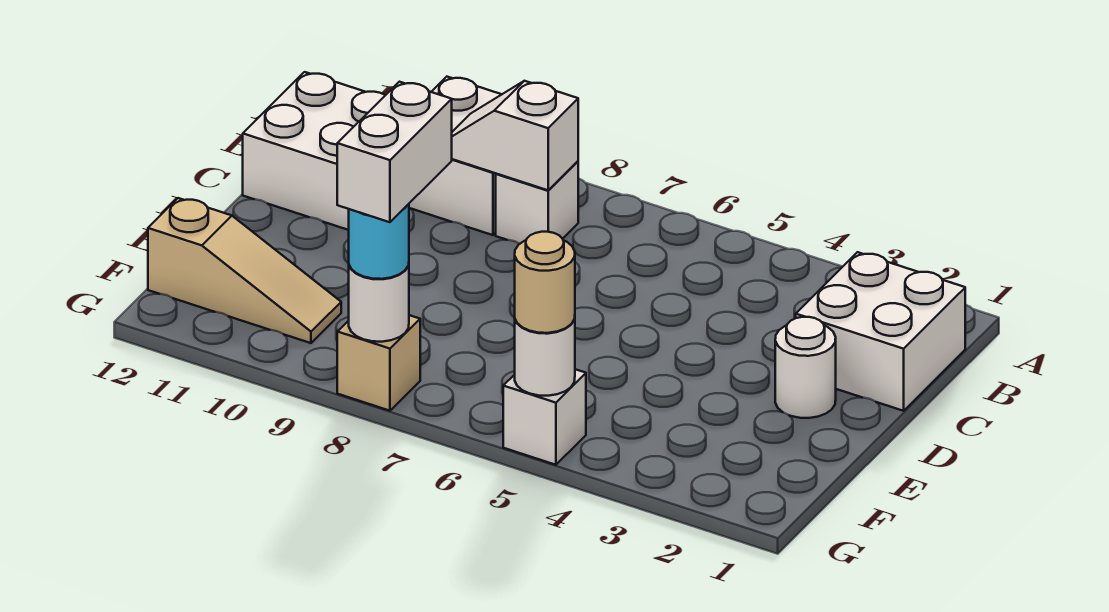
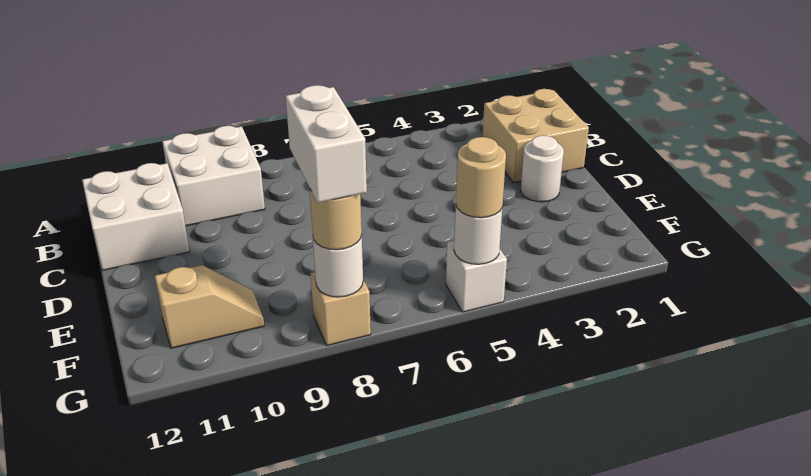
white brick B1:C2 level 1 -> tan brick B1:C2 level 1
white brick B8 level 1 -> none
white slope B8:B9 level 2 top 8 -> none
tan slope F10:F12 level 1 top 12 -> tan slope F10:F11 level 1 top 11
cyan round brick G8 level 3 -> tan round brick G8 level 3

